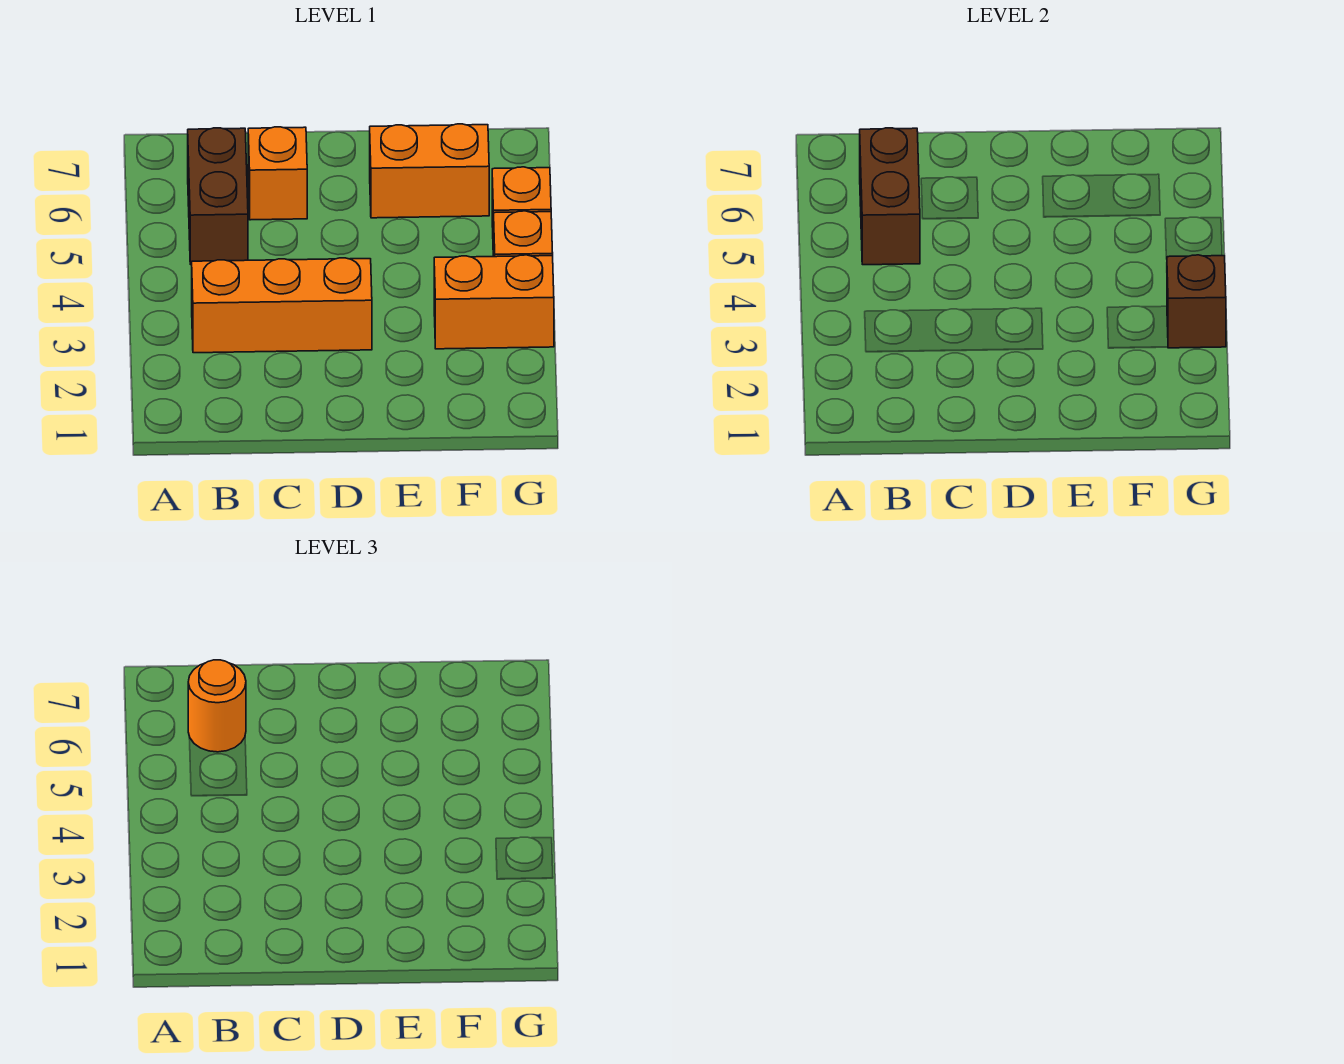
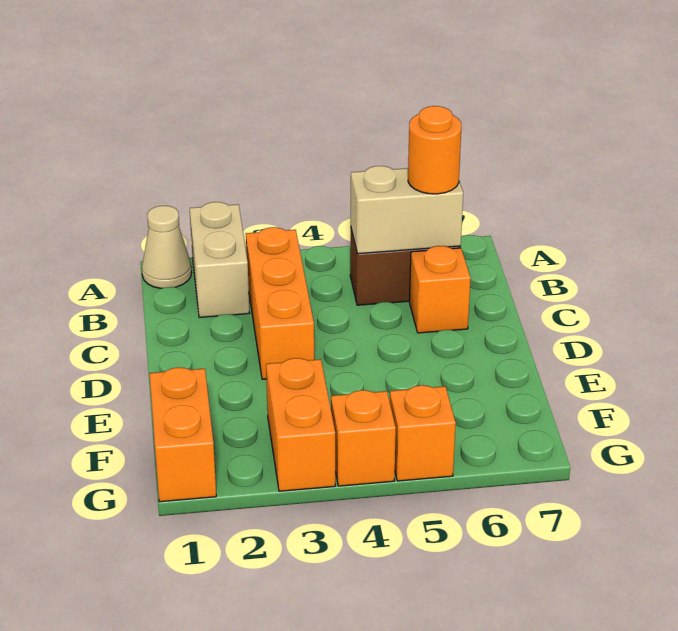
none -> tan cone A1 level 1
none -> tan brick A2:B2 level 1
brown brick B5:B6 level 2 -> tan brick B5:B6 level 2
orange brick E6:F6 level 1 -> orange brick F1:G1 level 1
brown brick G3 level 2 -> none

